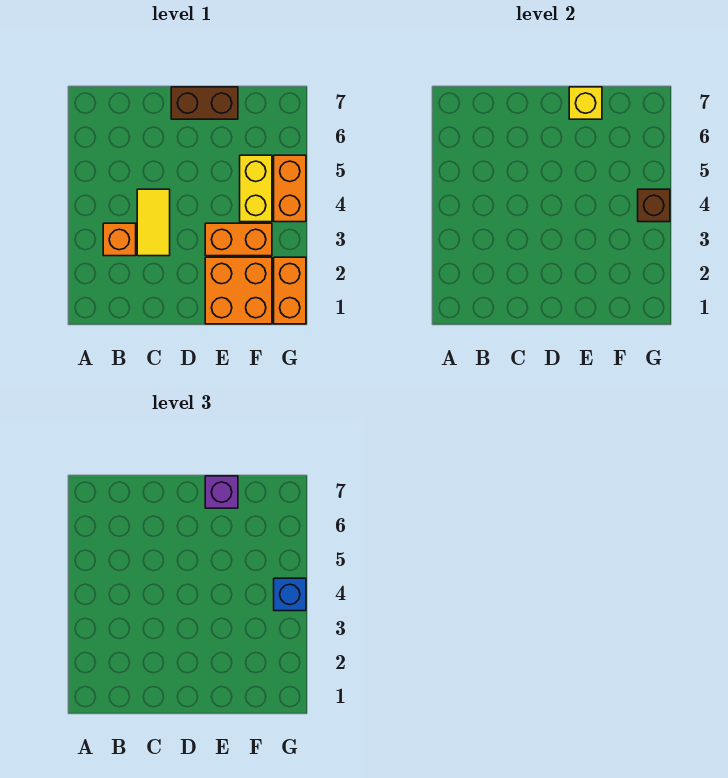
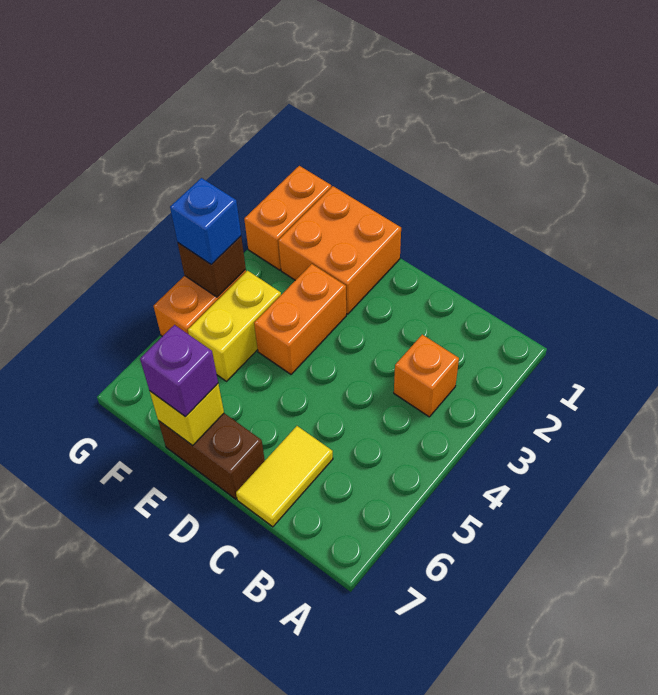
yellow tile C3:C4 level 1 -> yellow tile C6:C7 level 1
orange brick E3:F3 level 1 -> orange brick E3:E4 level 1

